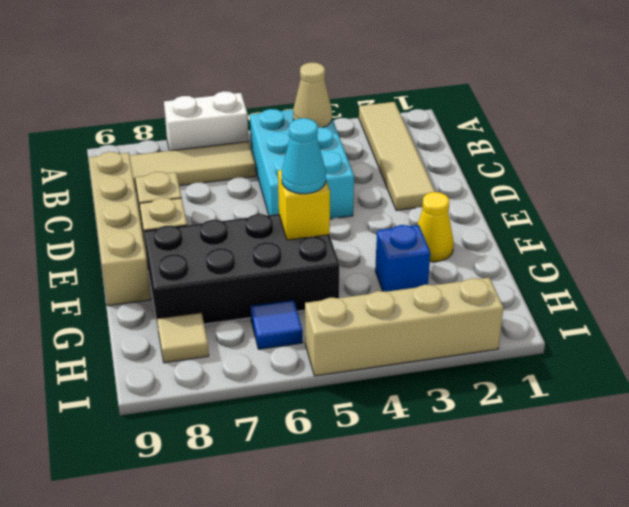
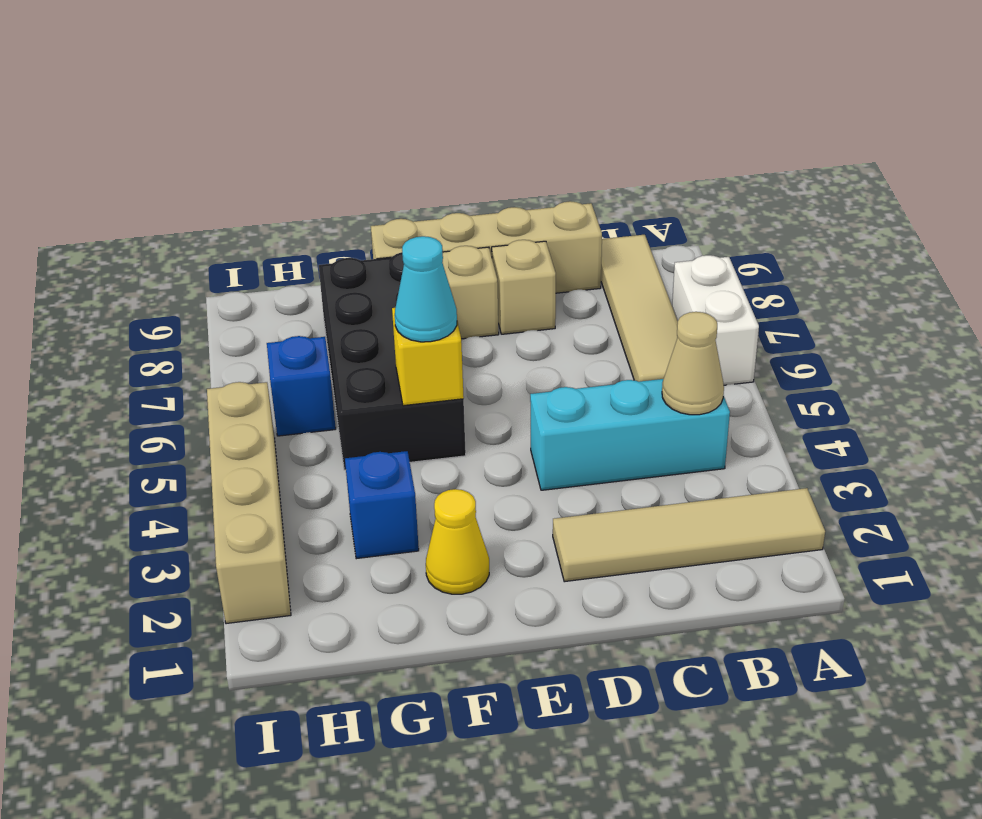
cyan brick B4:D5 level 1 -> cyan brick B4:D4 level 1
blue tile H6 level 1 -> blue brick H6 level 1
tan tile H8 level 1 -> none

